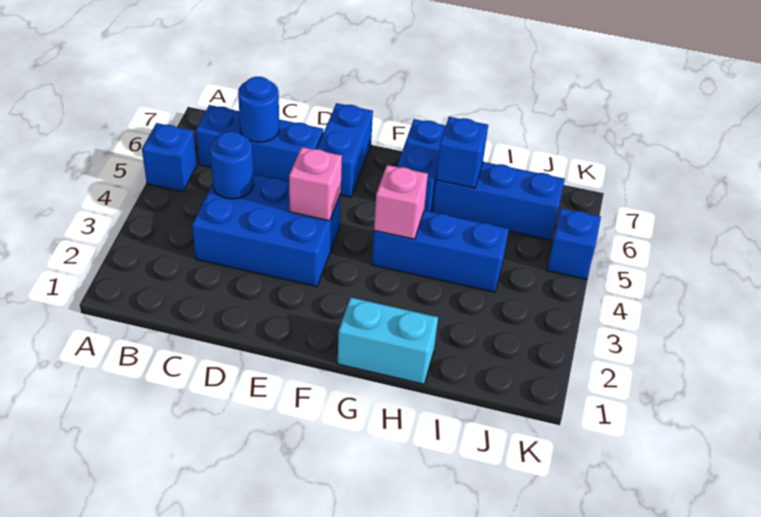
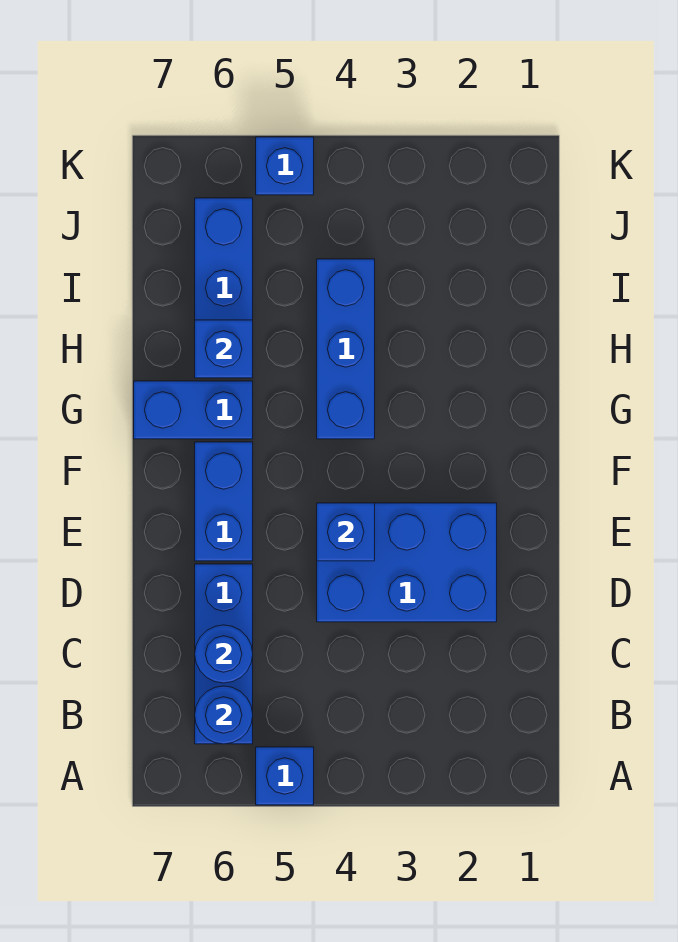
blue brick C3:E4 level 1 -> blue brick D2:E4 level 1
blue round brick C4 level 2 -> blue round brick B6 level 2
pink brick E4 level 2 -> blue brick E4 level 2
blue brick E6:E7 level 1 -> blue brick E6:F6 level 1
cyan brick G1:H1 level 1 -> none
pink brick G4 level 2 -> none

